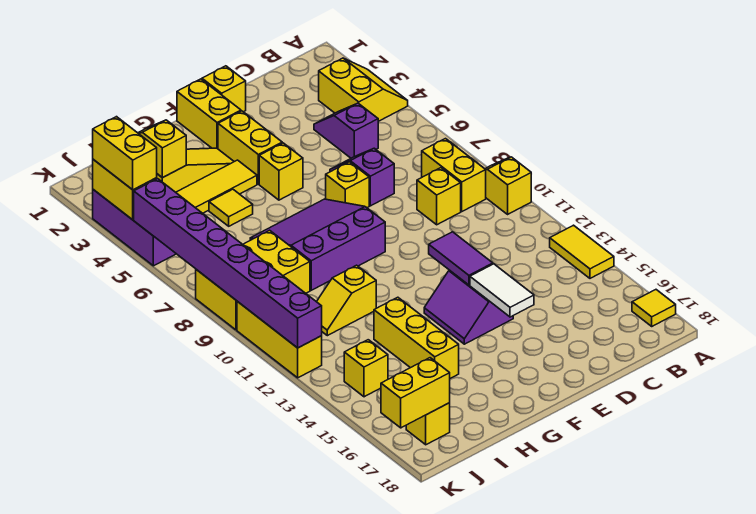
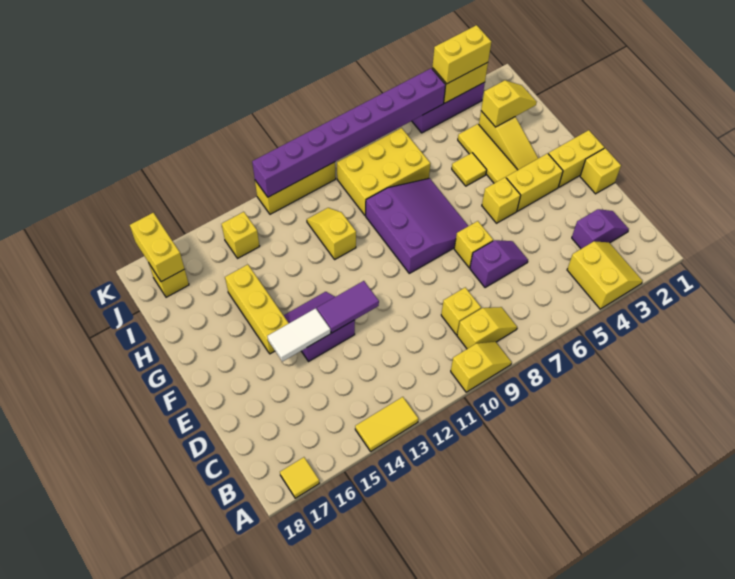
yellow slope A3:B4 level 1 top B -> yellow slope A3:B4 level 1 top 4
yellow brick B8:B9 level 1 -> yellow slope B8:B9 level 1 top 9
purple slope C4:C5 level 1 top 5 -> purple slope C2:C3 level 1 top 3
yellow brick H13:H15 level 1 -> yellow brick F15:H15 level 1
yellow brick I8:K9 level 1 -> yellow brick I7:J9 level 1

